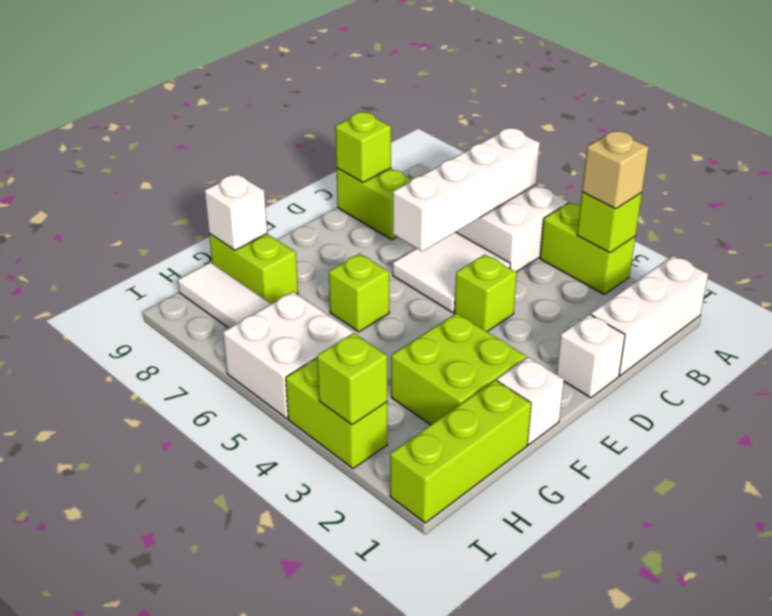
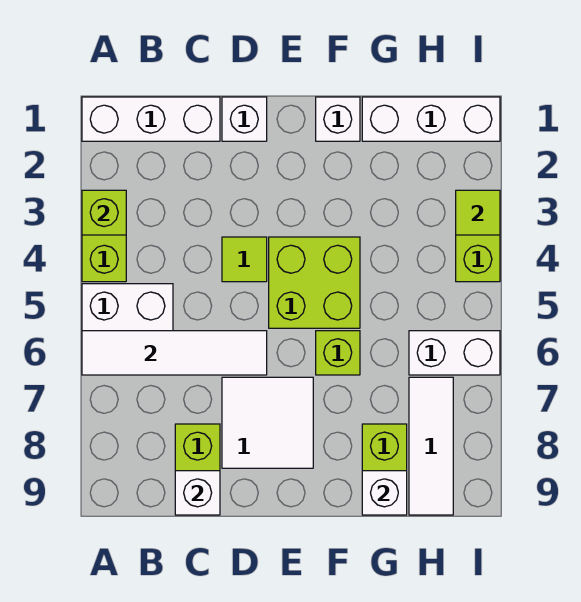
tan brick A3 level 3 -> none
white brick A6:D6 level 2 -> white tile A6:D6 level 2
white tile C5:D6 level 1 -> white tile D7:E8 level 1
lime brick C9 level 2 -> white brick C9 level 2
lime brick D4 level 1 -> lime tile D4 level 1
lime brick F2:G3 level 1 -> lime brick E4:F5 level 1
lime brick G1:I1 level 1 -> white brick G1:I1 level 1
white brick H5:I6 level 1 -> white brick H6:I6 level 1
lime brick I3 level 2 -> lime tile I3 level 2

